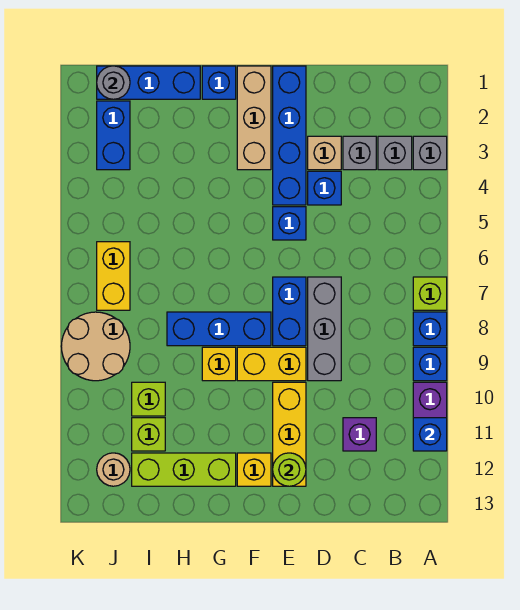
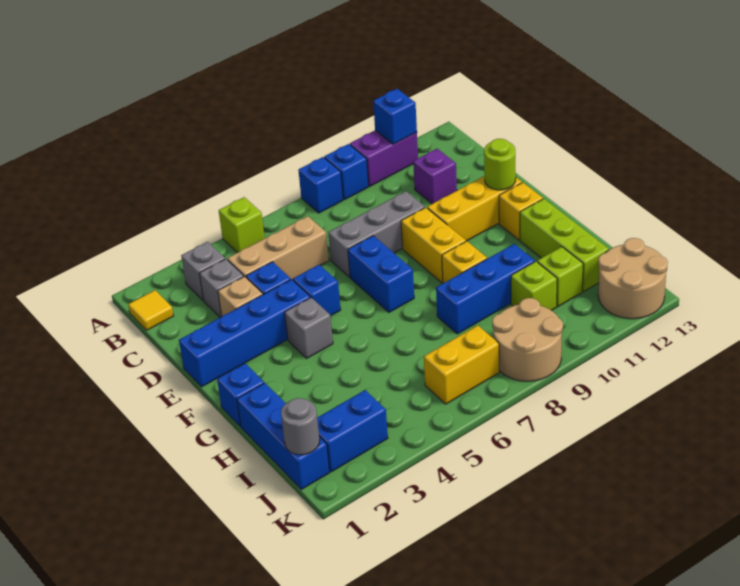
grey brick A3 level 1 -> grey brick F4 level 1
lime brick A7 level 1 -> lime brick A5 level 1
none -> yellow tile B1 level 1
blue brick E7:E8 level 1 -> blue brick E7:F7 level 1
tan brick F1:F3 level 1 -> tan brick C4:C6 level 1
blue brick F8:H8 level 1 -> blue brick H8:H10 level 1
tan round brick J12 level 1 -> tan round brick J12:K13 level 1

